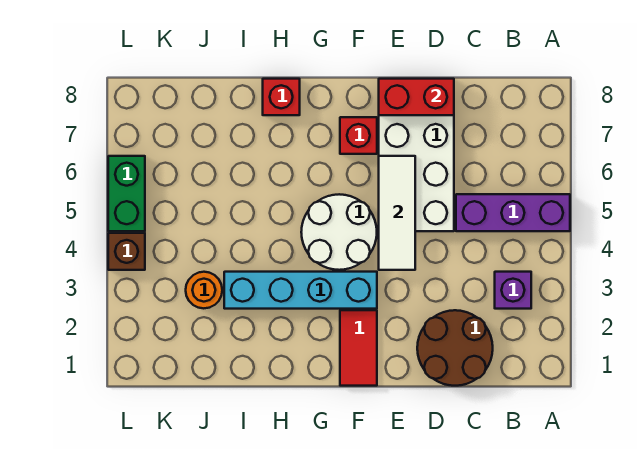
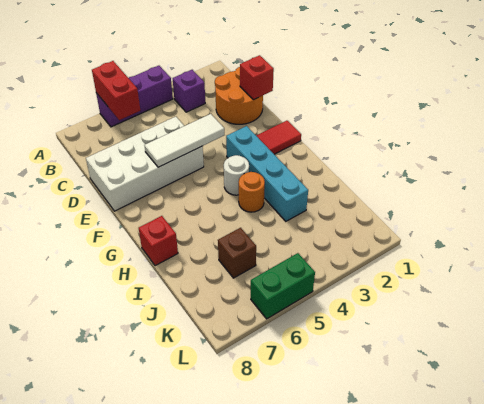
purple brick A5:C5 level 1 -> purple brick A4:A6 level 1
brown round brick C1:D2 level 1 -> orange round brick C1:D2 level 1
red brick D8:E8 level 2 -> red brick A6:B6 level 2
white round brick F4:G5 level 1 -> white round brick G4 level 1
red brick F7 level 1 -> red brick D1 level 2
orange round brick J3 level 1 -> orange round brick H4 level 1
brown brick L4 level 1 -> brown brick J6 level 1

